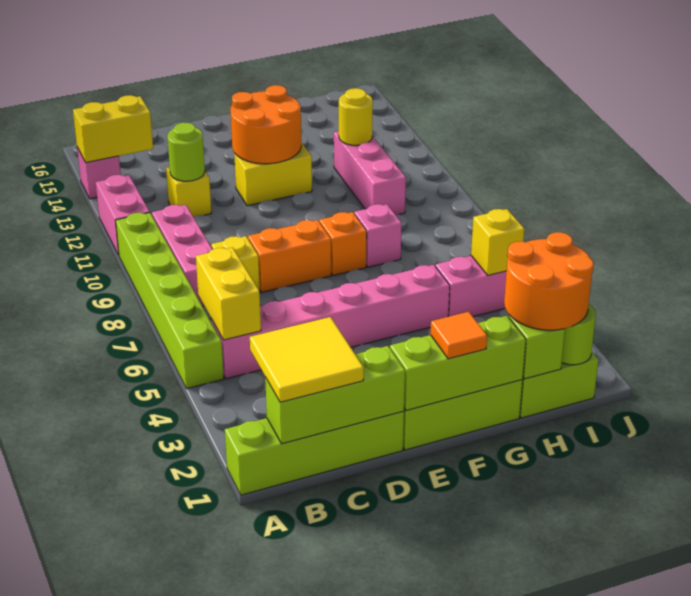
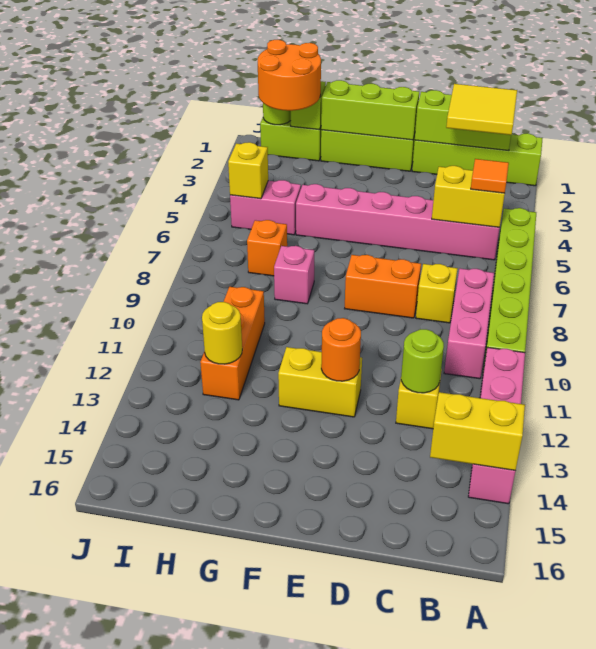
yellow brick B5:B6 level 2 -> yellow brick B5:C5 level 2
orange round brick E12:F13 level 2 -> orange round brick E12 level 2
orange tile F1 level 3 -> orange tile B5 level 3
orange brick F8 level 1 -> orange brick H7 level 1
pink brick H10:H12 level 1 -> orange brick H10:H12 level 1

